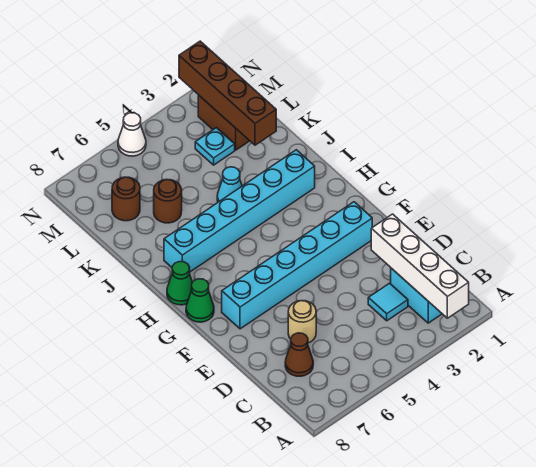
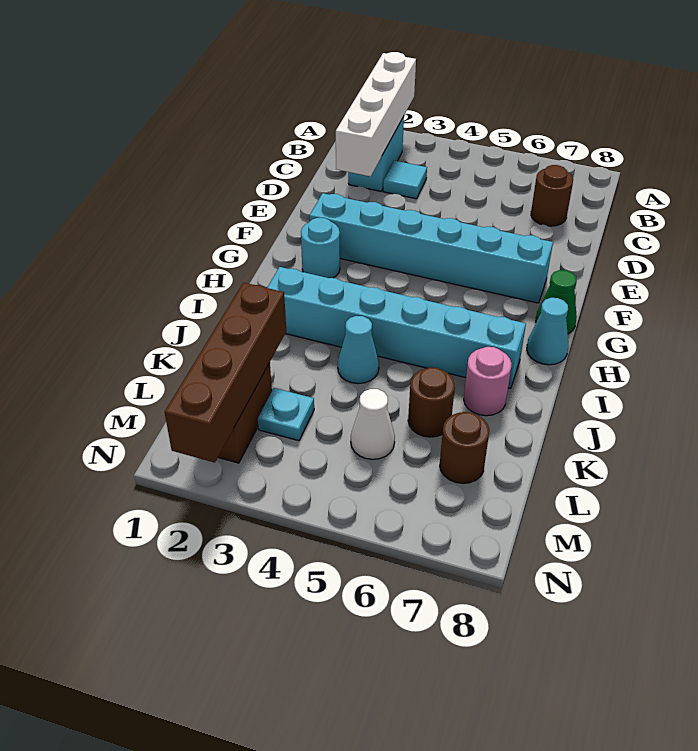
brown cone C7 level 1 -> brown round brick C7 level 1
tan round brick D6 level 1 -> none
none -> cyan round brick G2 level 1
green cone H8 level 1 -> cyan cone H8 level 1
none -> pink round brick J7 level 1
white cone N5 level 1 -> white cone L5 level 1

